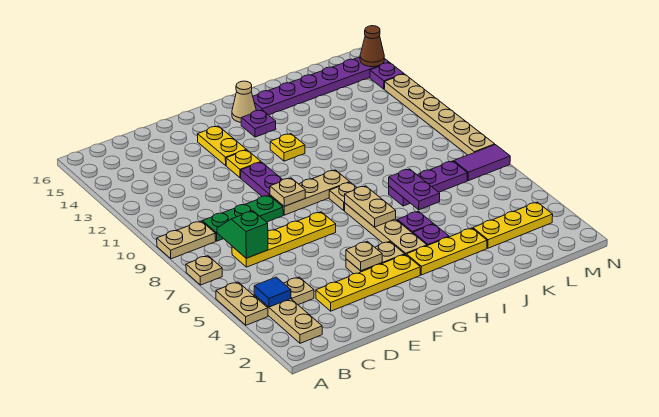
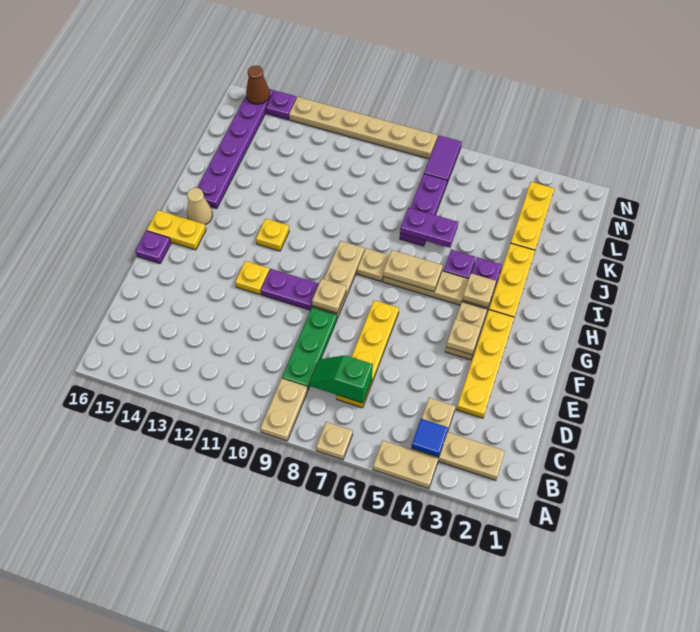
yellow plate F13:F14 level 1 -> yellow plate G15:G16 level 1
none -> tan plate H4 level 2
purple plate H14 level 1 -> purple plate F16 level 1

